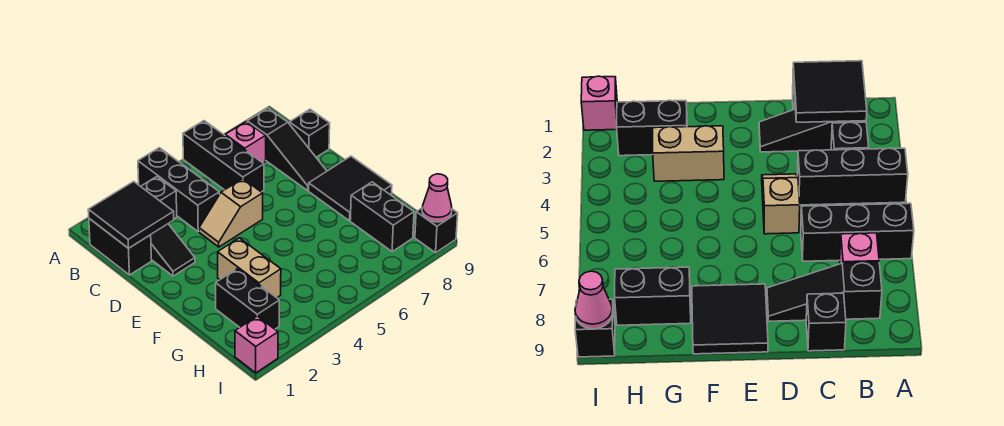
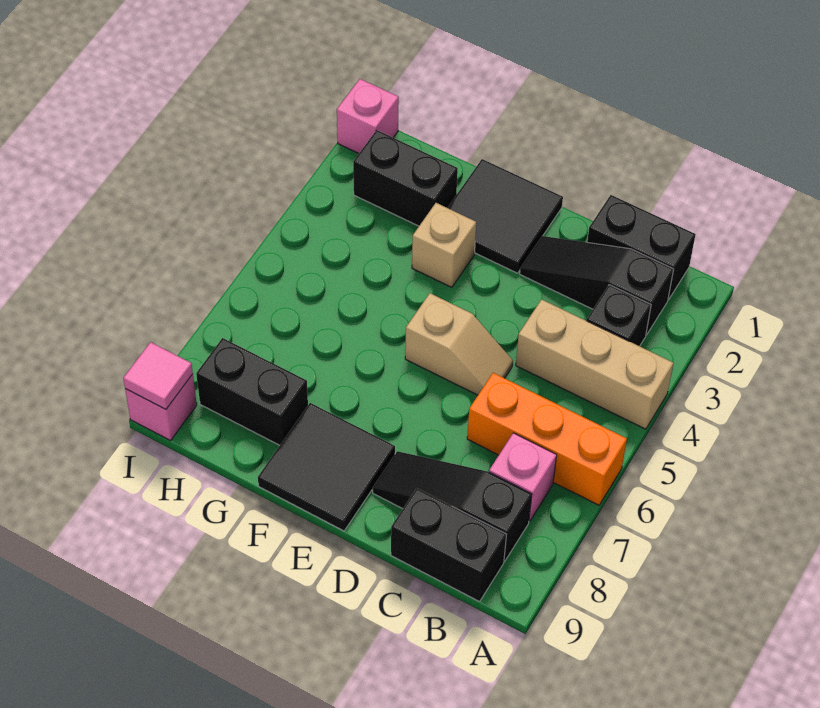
black brick A4:C4 level 1 -> tan brick A4:C4 level 1
black brick A6:C6 level 1 -> orange brick A6:C6 level 1
black tile B1:C2 level 2 -> black tile E1:F2 level 1
black brick C9 level 1 -> black brick B9:C9 level 1
tan slope D4:D5 level 1 top 5 -> tan slope D5:E5 level 1 top E
tan brick F3:G3 level 1 -> tan brick F3 level 1
black brick I9 level 1 -> pink brick I9 level 1
pink cone I9 level 2 -> pink tile I9 level 2

